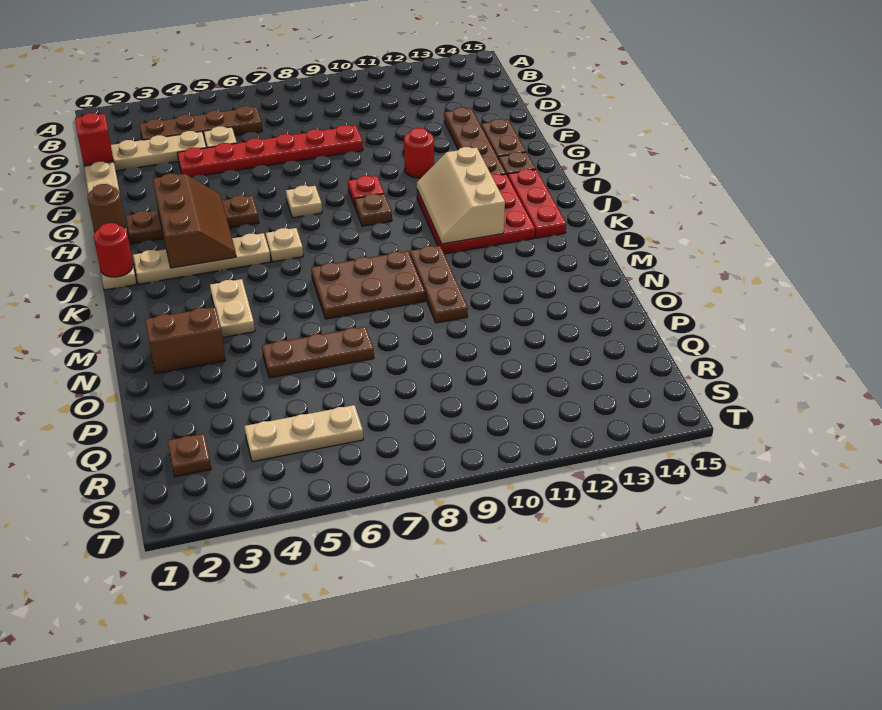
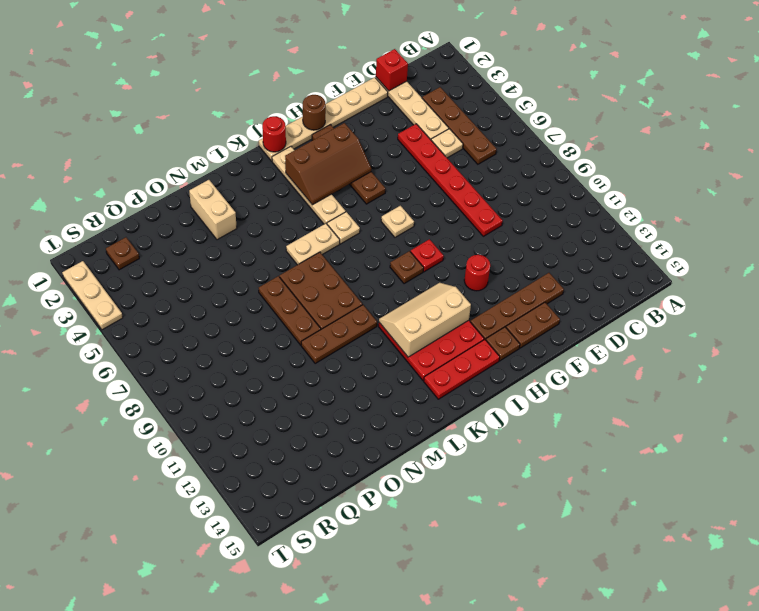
tan plate L4:M4 level 1 -> tan plate K6:L6 level 1
brown brick N2:N3 level 1 -> tan brick N2:N3 level 1
brown plate O5:O7 level 1 -> brown plate N7:N9 level 1
tan plate R4:R6 level 1 -> tan plate T2:T4 level 1

